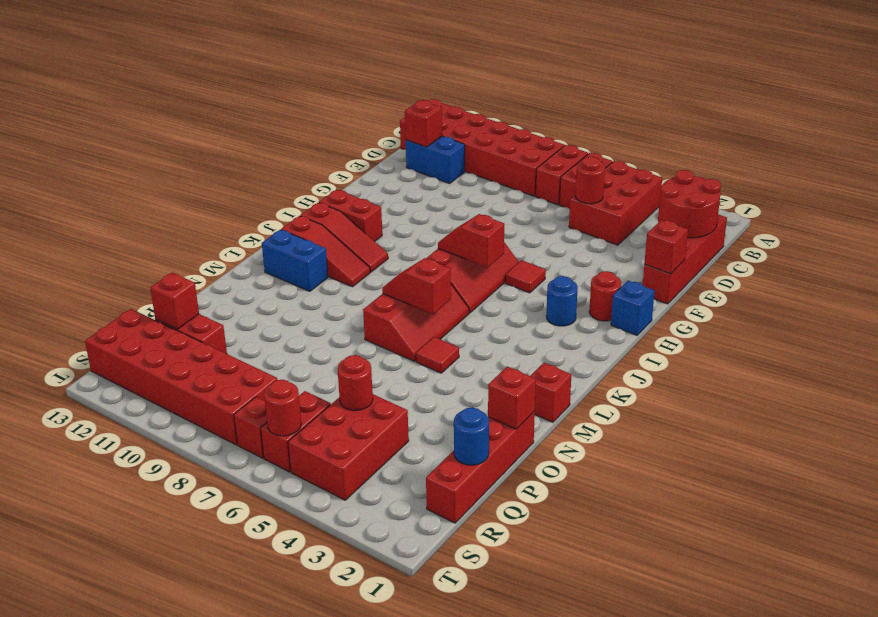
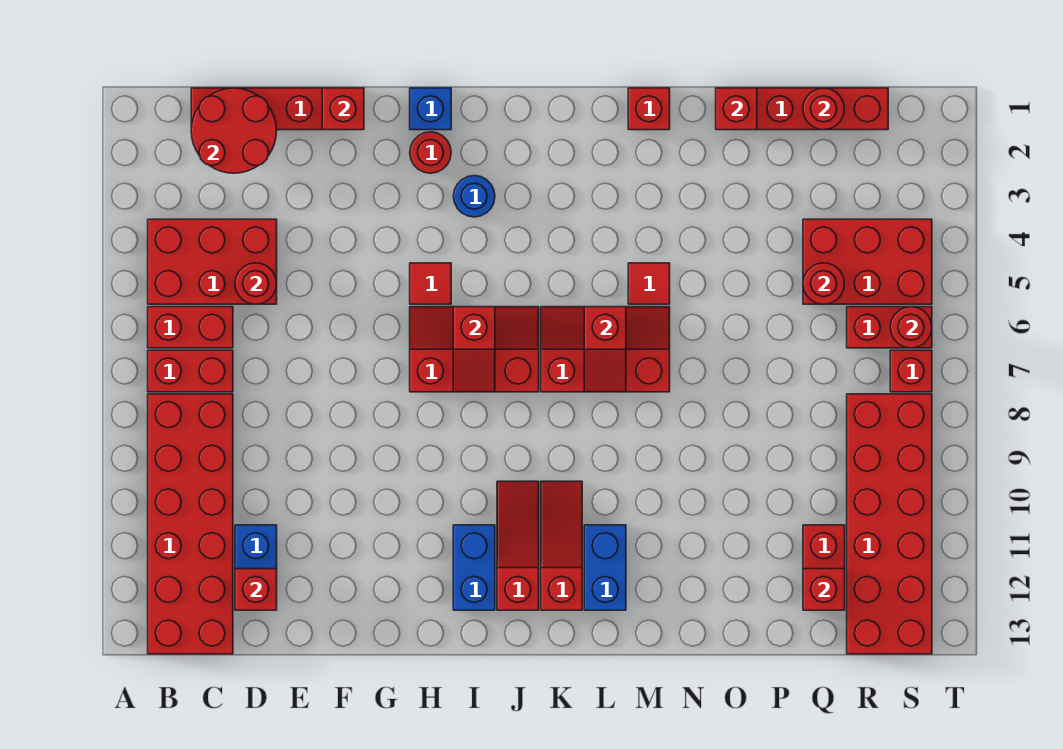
red brick I11:I12 level 1 -> blue brick I11:I12 level 1
blue round brick Q1 level 2 -> red round brick Q1 level 2

